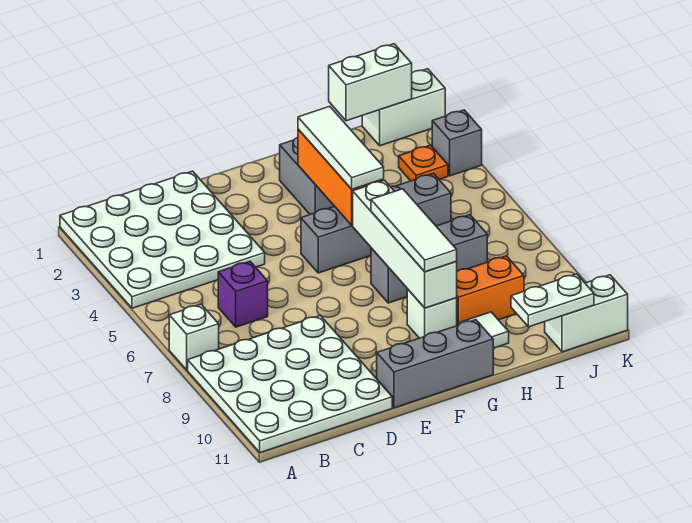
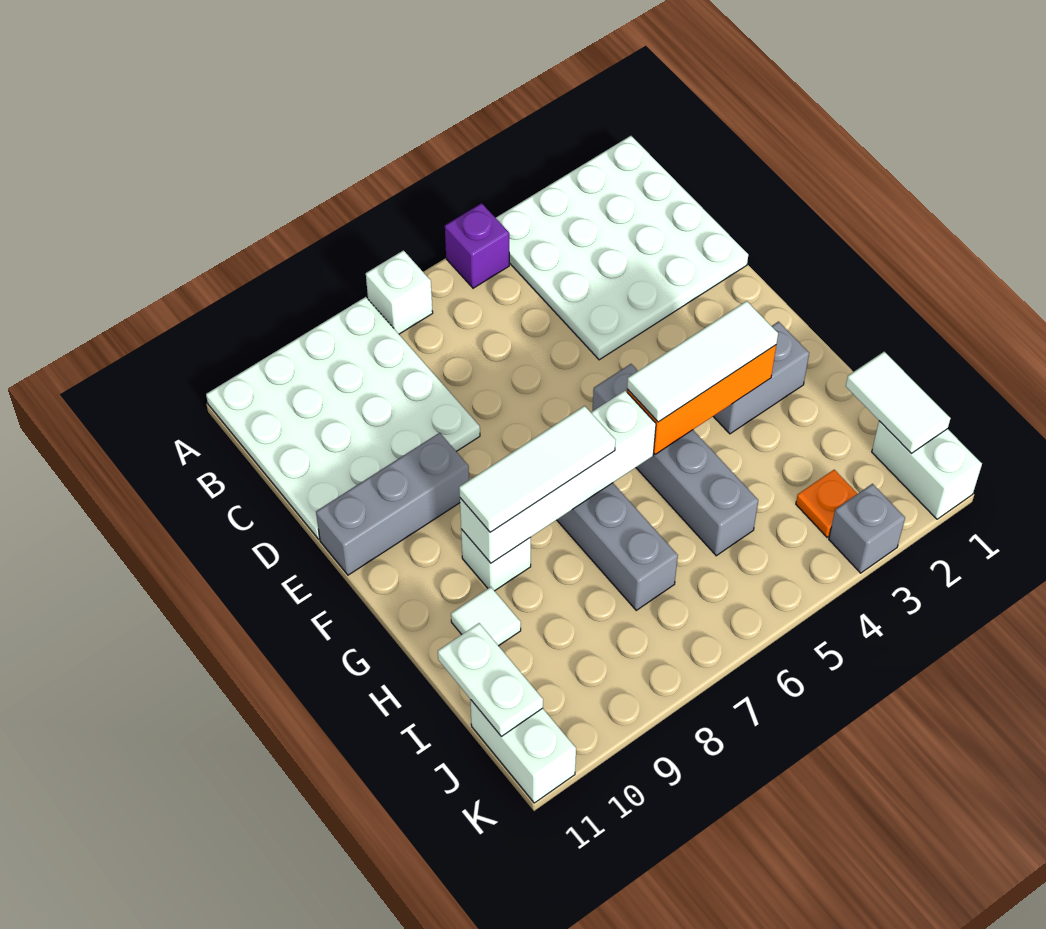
purple brick C6 level 1 -> purple brick A5 level 1
grey brick E11:G11 level 1 -> grey brick E9:E11 level 1
orange brick H9:I9 level 1 -> none
white brick I1:J1 level 2 -> white tile I1:J1 level 2

